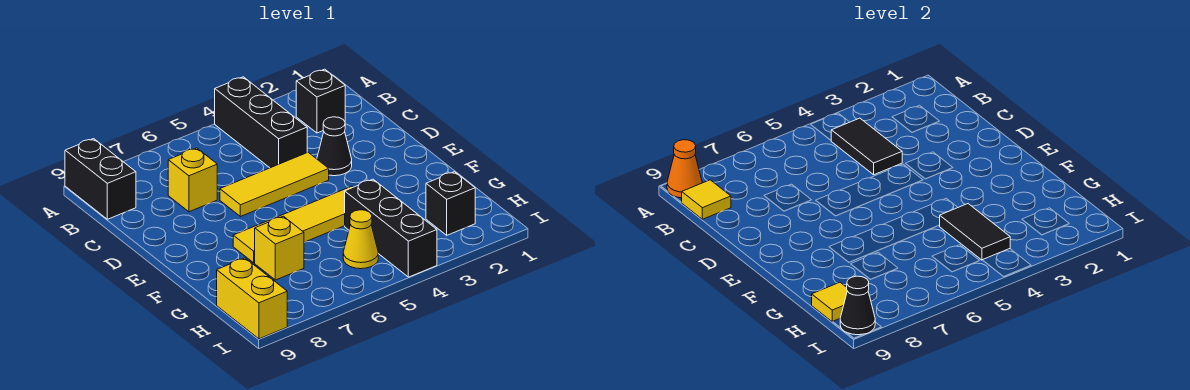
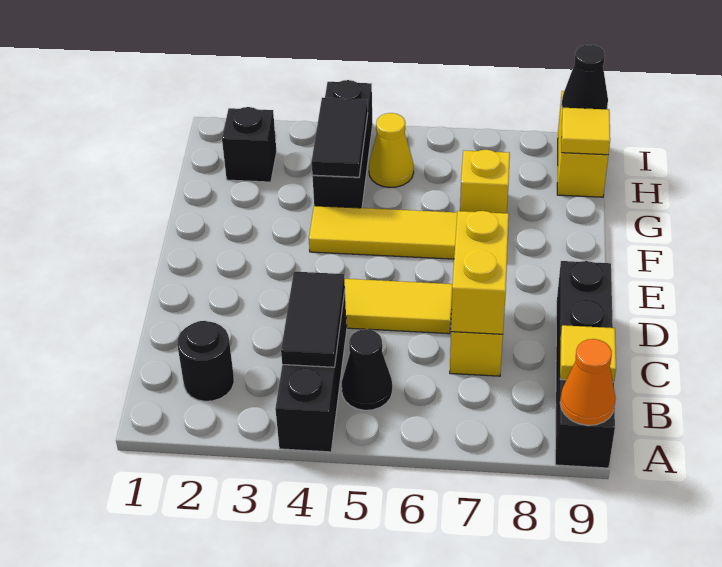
black brick A9:B9 level 1 -> black brick A9:D9 level 1
black brick B2 level 1 -> black round brick B2 level 1
none -> yellow brick C7:D7 level 2
black cone D3 level 1 -> black cone B5 level 1

